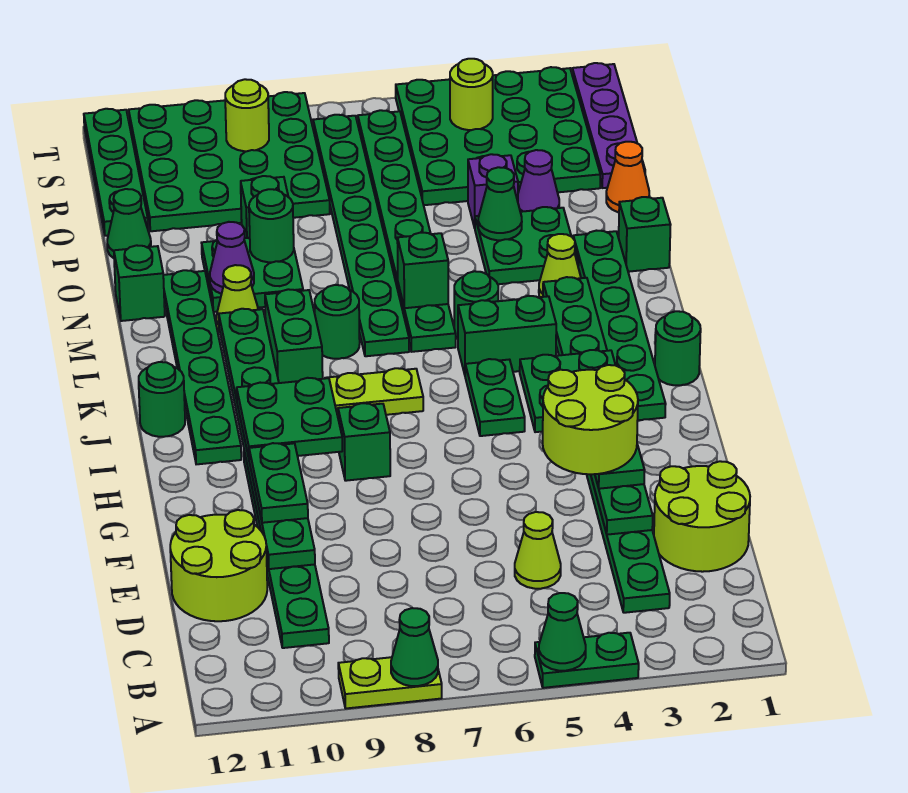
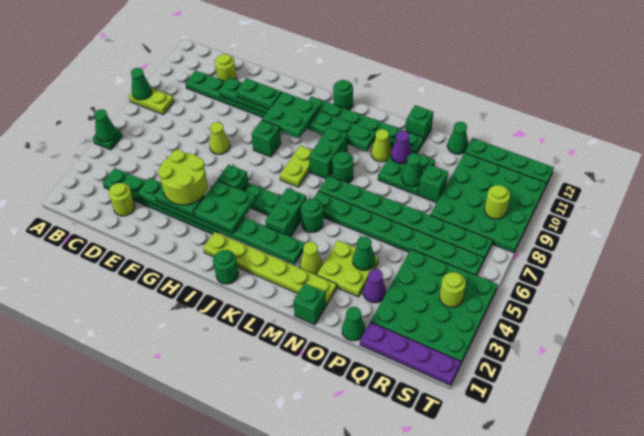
green plate A4:A5 level 1 -> green plate A5 level 1
lime plate A8:A9 level 1 -> lime plate A8:B8 level 1
lime round brick D1:E2 level 1 -> lime round brick D2 level 1
lime cone D5 level 1 -> lime cone F7 level 1
lime round brick D11:E12 level 1 -> lime round brick D11 level 1
green plate I2:N2 level 1 -> lime plate I2:N2 level 1
green brick K9:L9 level 1 -> green brick K8:K9 level 1
green brick M6 level 2 -> green brick H5 level 1
green plate N3:O4 level 1 -> lime plate N3:O4 level 1
green round brick O9 level 2 -> green cone O9 level 2
orange cone P1 level 1 -> green cone P1 level 1
purple brick P4 level 1 -> none

